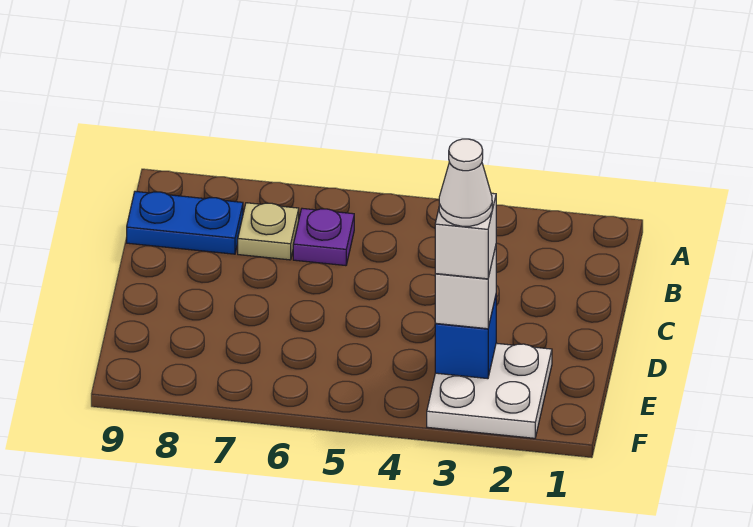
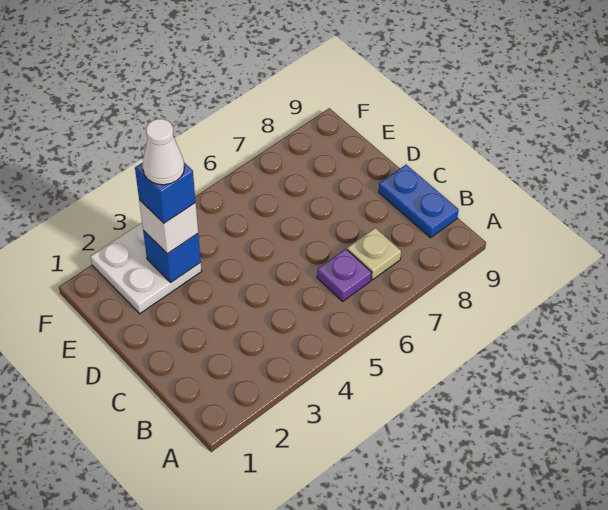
blue plate B8:B9 level 1 -> blue plate B9:C9 level 1
white brick E3 level 4 -> blue brick E3 level 4

